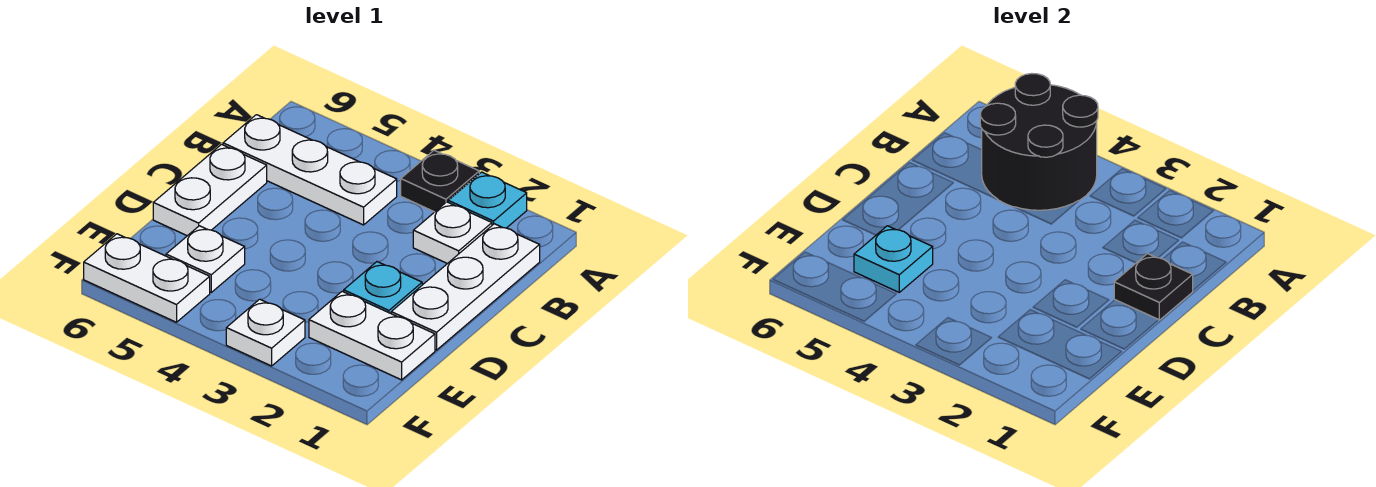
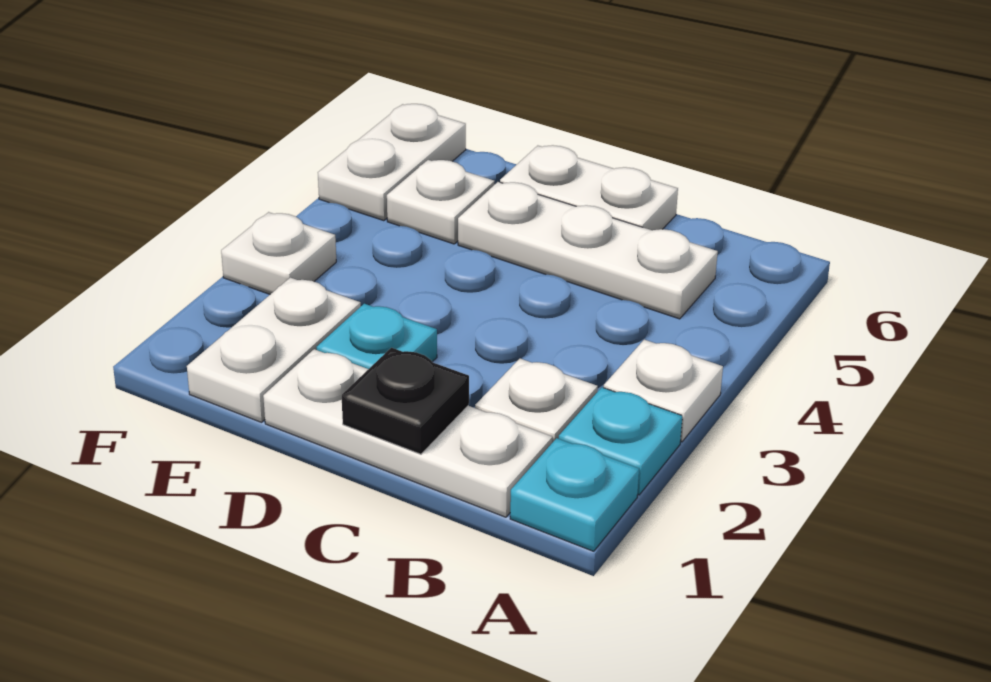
black plate A3 level 1 -> white plate A3 level 1
black round brick A4:B5 level 2 -> none
white plate B4:B6 level 1 -> white plate B5:D5 level 1
cyan plate E5 level 2 -> cyan plate A1 level 1

